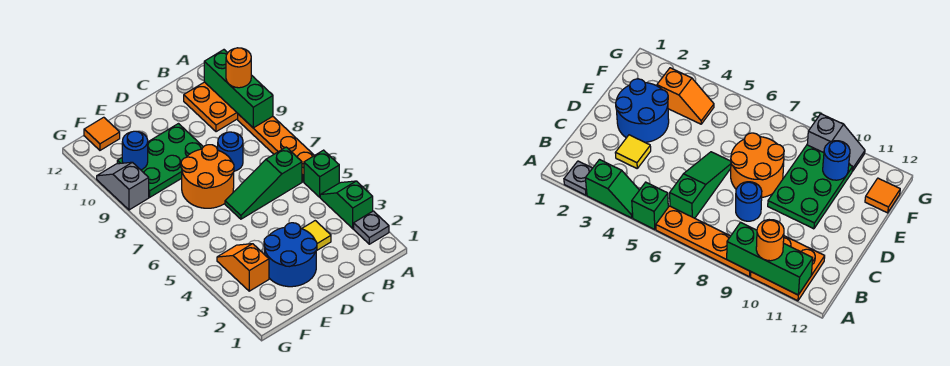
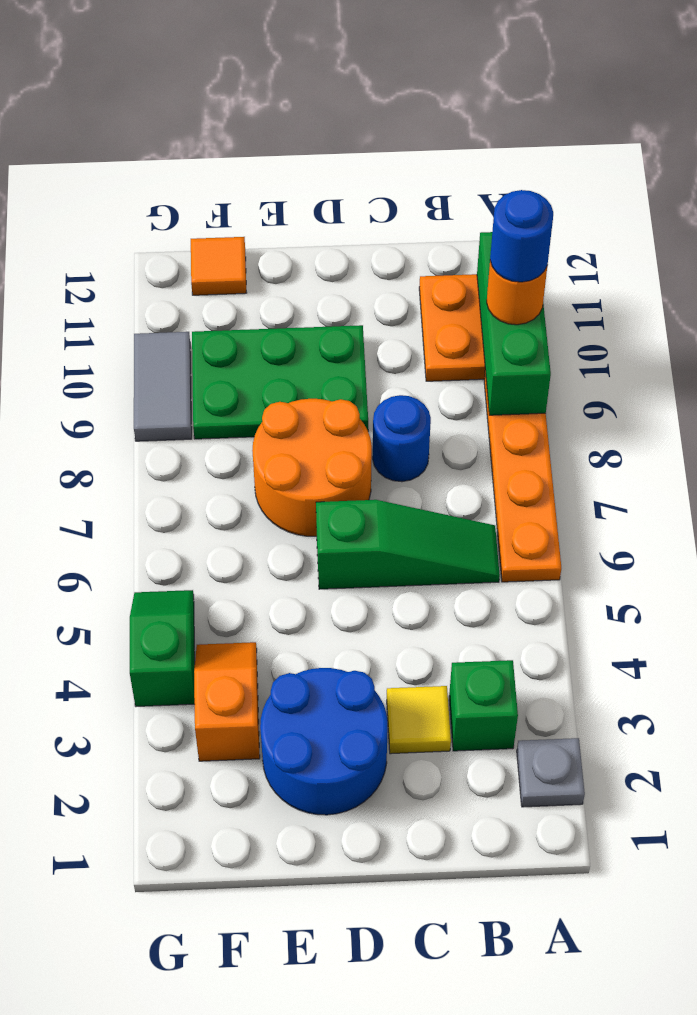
green slope A3:A4 level 1 top 3 -> green slope G4:G5 level 1 top 4
green brick A5 level 1 -> green brick B3 level 1
green slope B6:D6 level 1 top B -> green slope B6:D6 level 1 top D
blue round brick F10 level 2 -> blue round brick A10 level 4
grey slope G9:G10 level 1 top 9 -> grey tile G9:G10 level 1

